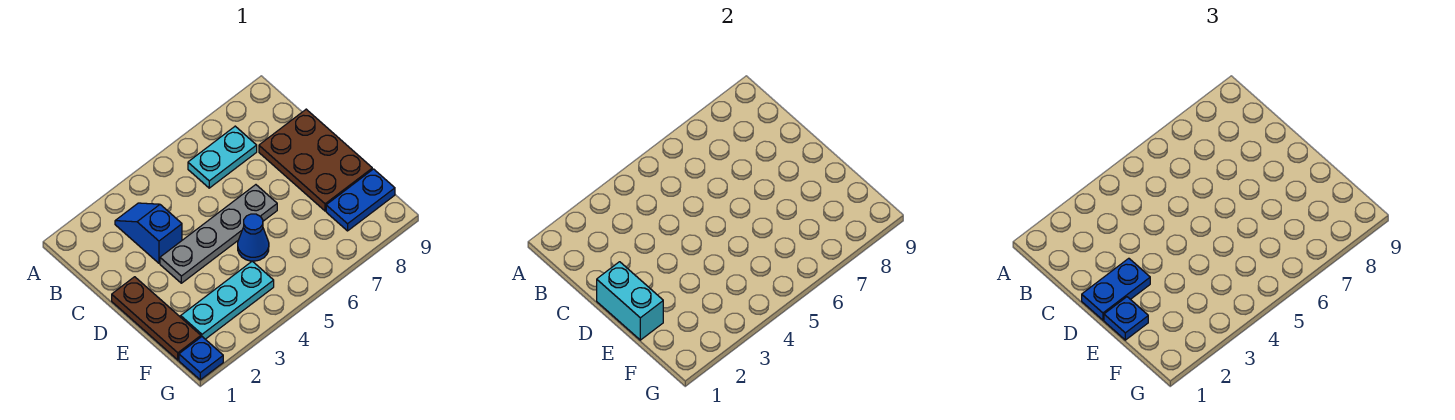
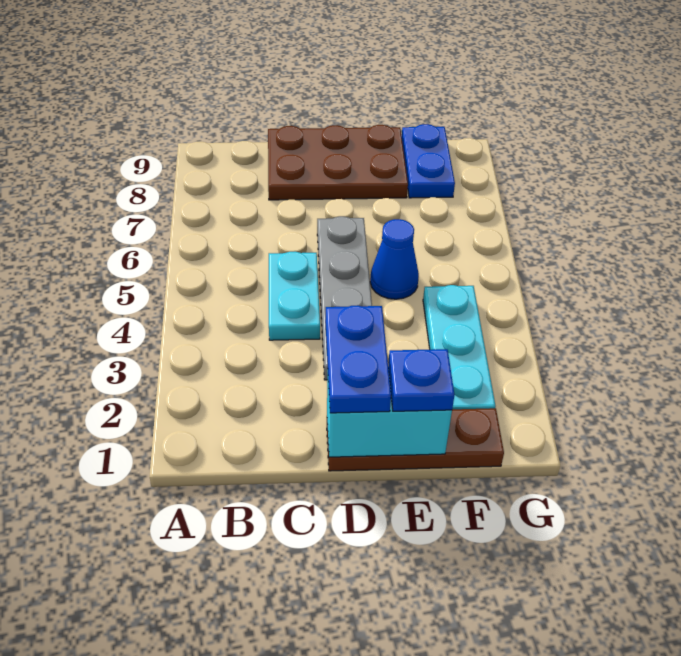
blue slope B3:C3 level 1 top C -> none
cyan plate B6:B7 level 1 -> cyan plate C4:C5 level 1
blue plate G1 level 1 -> none

